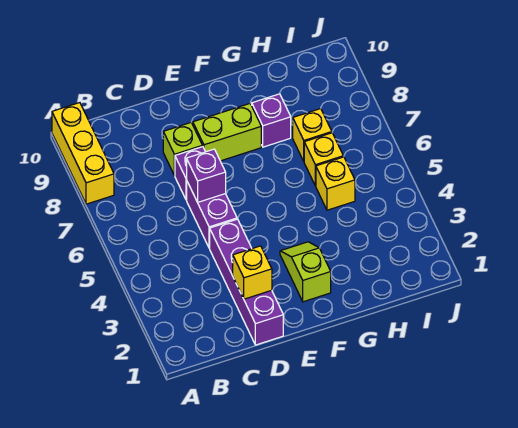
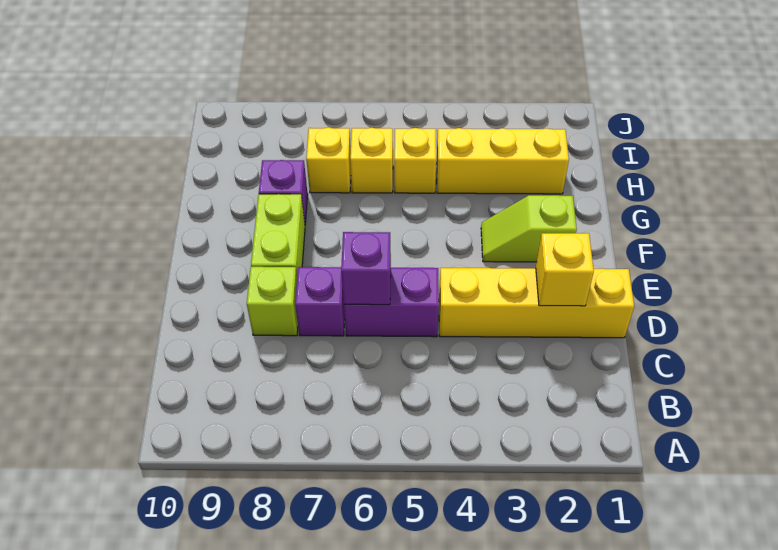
yellow brick A8:A10 level 1 -> yellow brick H2:H4 level 1
purple brick D1:D4 level 1 -> yellow brick D1:D4 level 1

